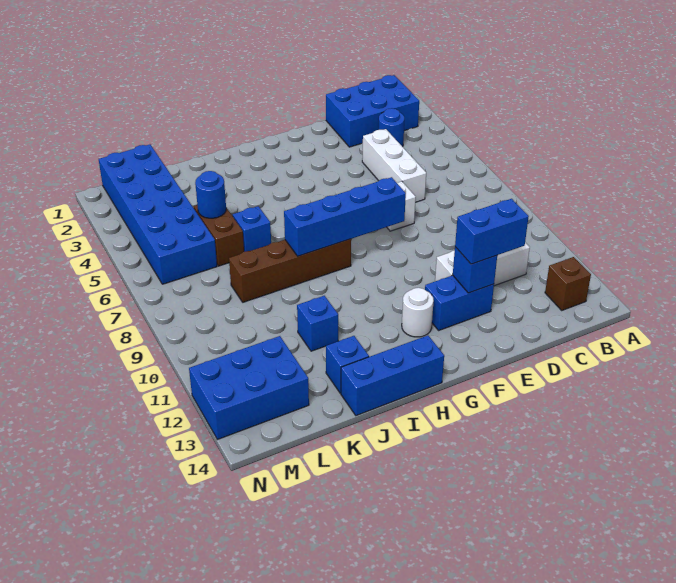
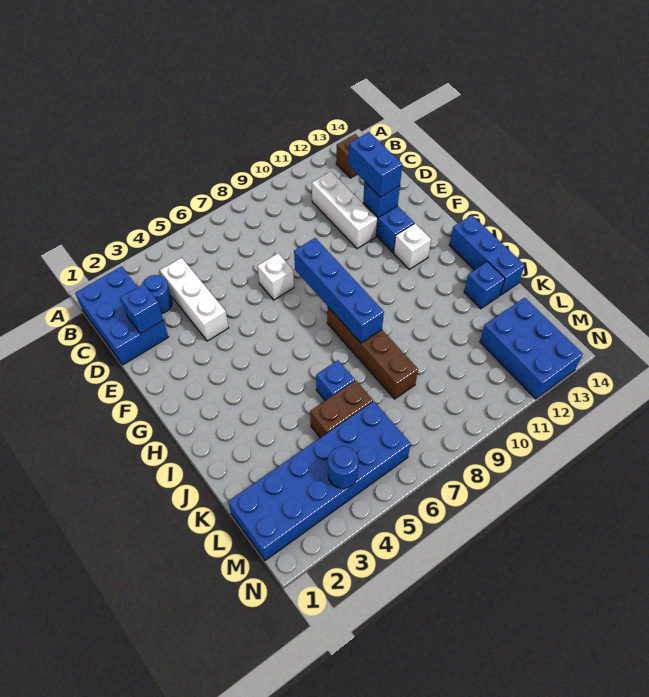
white brick D4:D6 level 1 -> white brick C4:E4 level 1
white round brick G12 level 1 -> white brick G12 level 1
blue brick J11 level 1 -> blue brick D2 level 2
blue round brick K5 level 2 -> blue round brick M4 level 2

